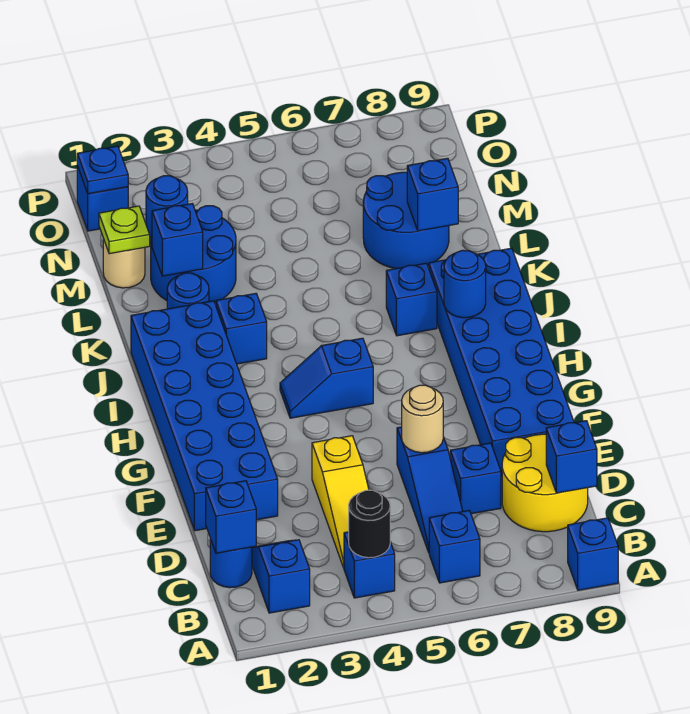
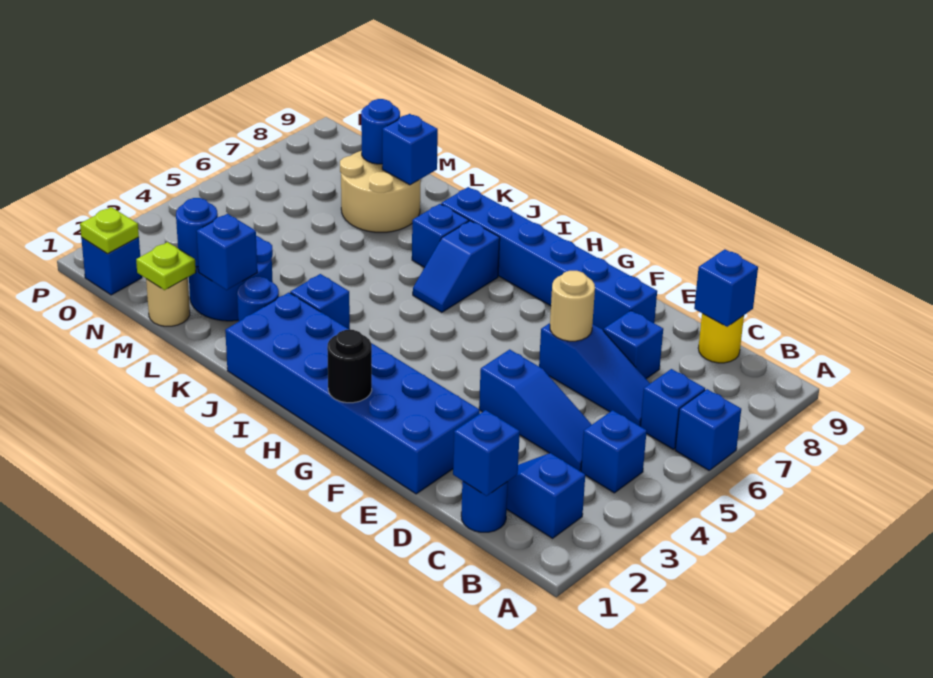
blue brick A9 level 1 -> blue brick A6 level 1
black round brick B4 level 2 -> black round brick G1 level 2
yellow slope C4:E4 level 1 top E -> blue slope C4:E4 level 1 top E
yellow round brick C8:D9 level 1 -> yellow round brick C9 level 1
blue brick E8:J9 level 1 -> blue brick E8:J8 level 1
blue slope H4:H5 level 1 top 5 -> blue slope I6:I7 level 1 top 7
blue round brick I8 level 2 -> blue round brick M8 level 2
blue round brick L7:M8 level 1 -> tan round brick L7:M8 level 1
blue plate O1 level 2 -> lime plate O1 level 2

